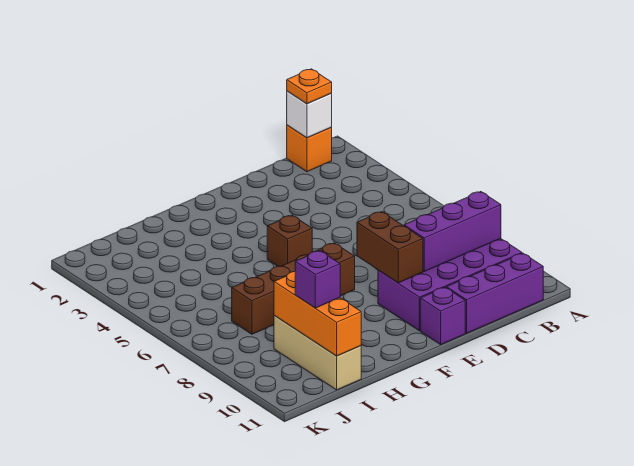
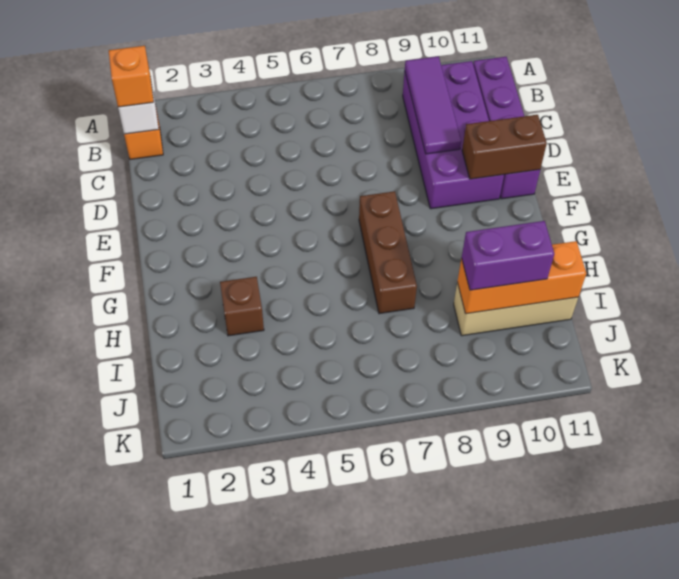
orange plate B1 level 3 -> orange brick B1 level 3
purple brick B9:D9 level 2 -> purple tile B9:D9 level 2
brown brick E8:E9 level 2 -> brown brick E10:E11 level 2
brown brick F5 level 1 -> brown brick H3 level 1
brown brick F7:I7 level 1 -> brown brick F7:H7 level 1
purple brick I10 level 3 -> purple brick I9:I10 level 3

